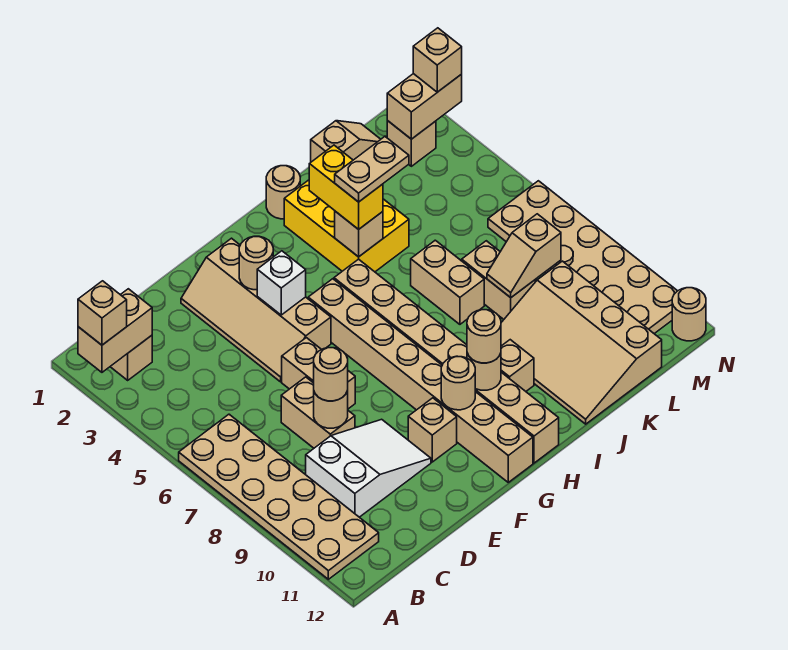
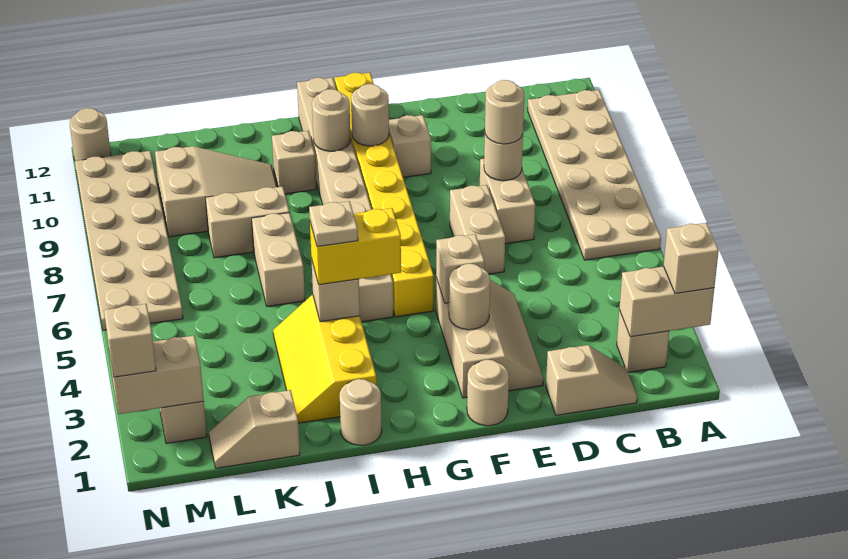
white slope C9:E10 level 1 top C -> none
tan slope E2:F5 level 1 top F -> tan slope E2:F4 level 1 top F
white brick F4 level 2 -> tan brick F4 level 2
tan brick G5:G12 level 1 -> yellow brick G5:G12 level 1
tan round brick H10 level 3 -> tan round brick F1 level 1
yellow brick I2:J4 level 1 -> yellow slope I2:J4 level 1 top I
yellow brick I3:I4 level 3 -> yellow brick H4:I4 level 3
tan plate I4:J4 level 4 -> tan plate I4 level 4
tan slope J9:L12 level 1 top L -> tan slope J9:L10 level 1 top L
tan brick K7:K8 level 1 -> tan brick J8:K8 level 1
tan slope K8:L8 level 2 top L -> tan slope C1:D1 level 1 top D

